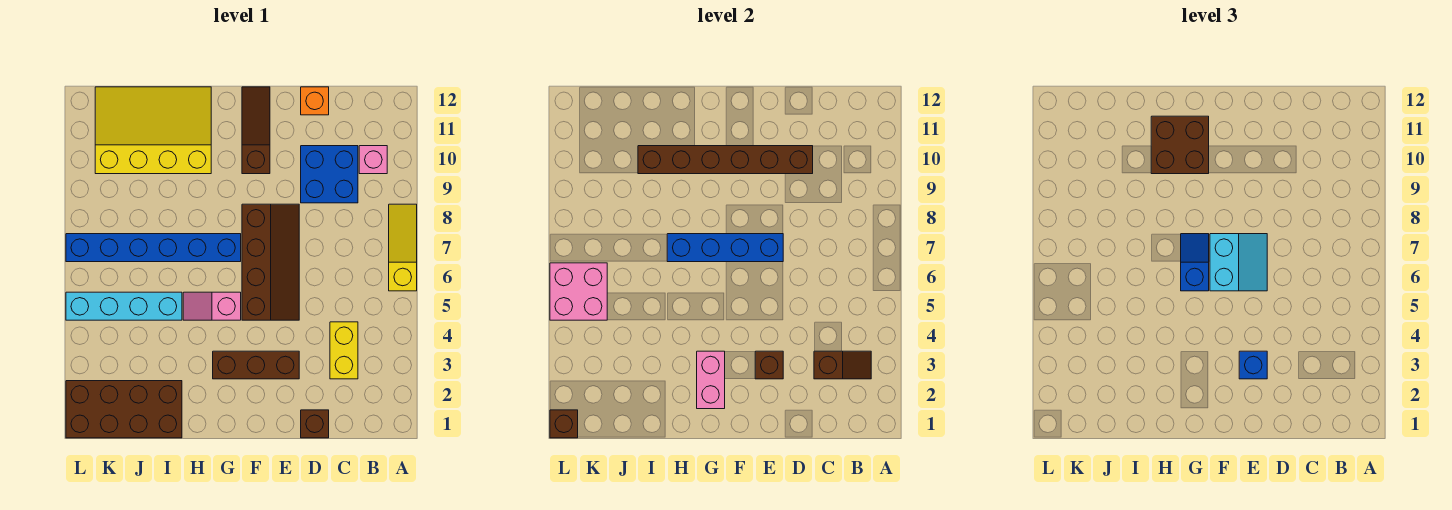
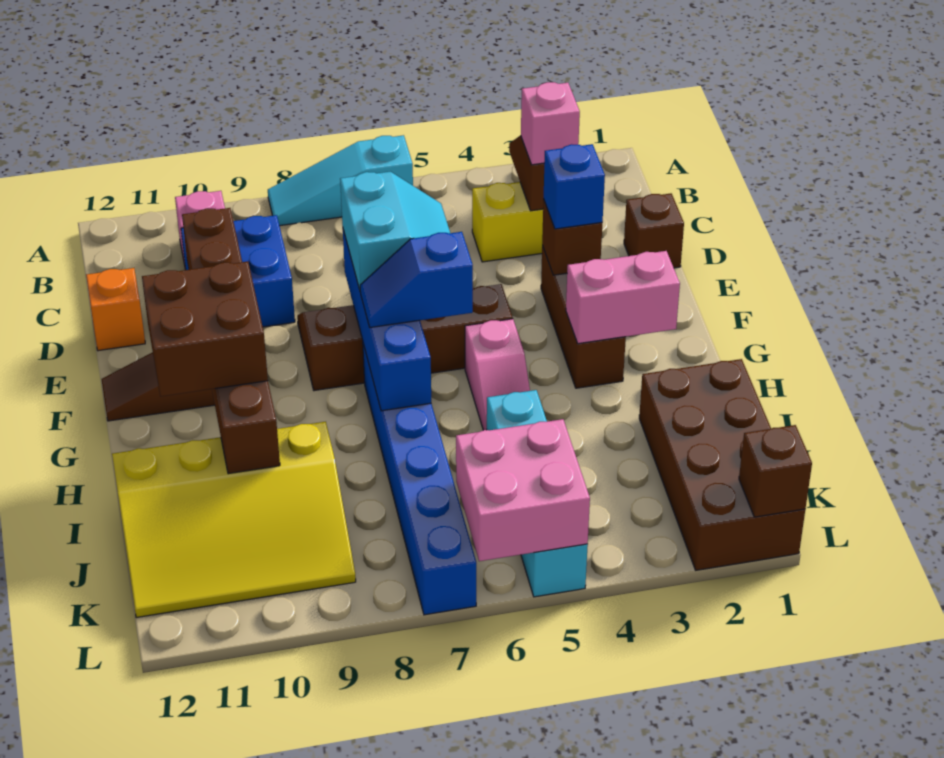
yellow slope A6:A8 level 1 top 6 -> cyan slope A6:A8 level 1 top 6
none -> pink brick C3 level 3
cyan slope E6:F7 level 3 top F -> cyan slope E6:F7 level 3 top 7
yellow slope H10:K12 level 1 top 10 -> yellow slope I9:K12 level 1 top I

